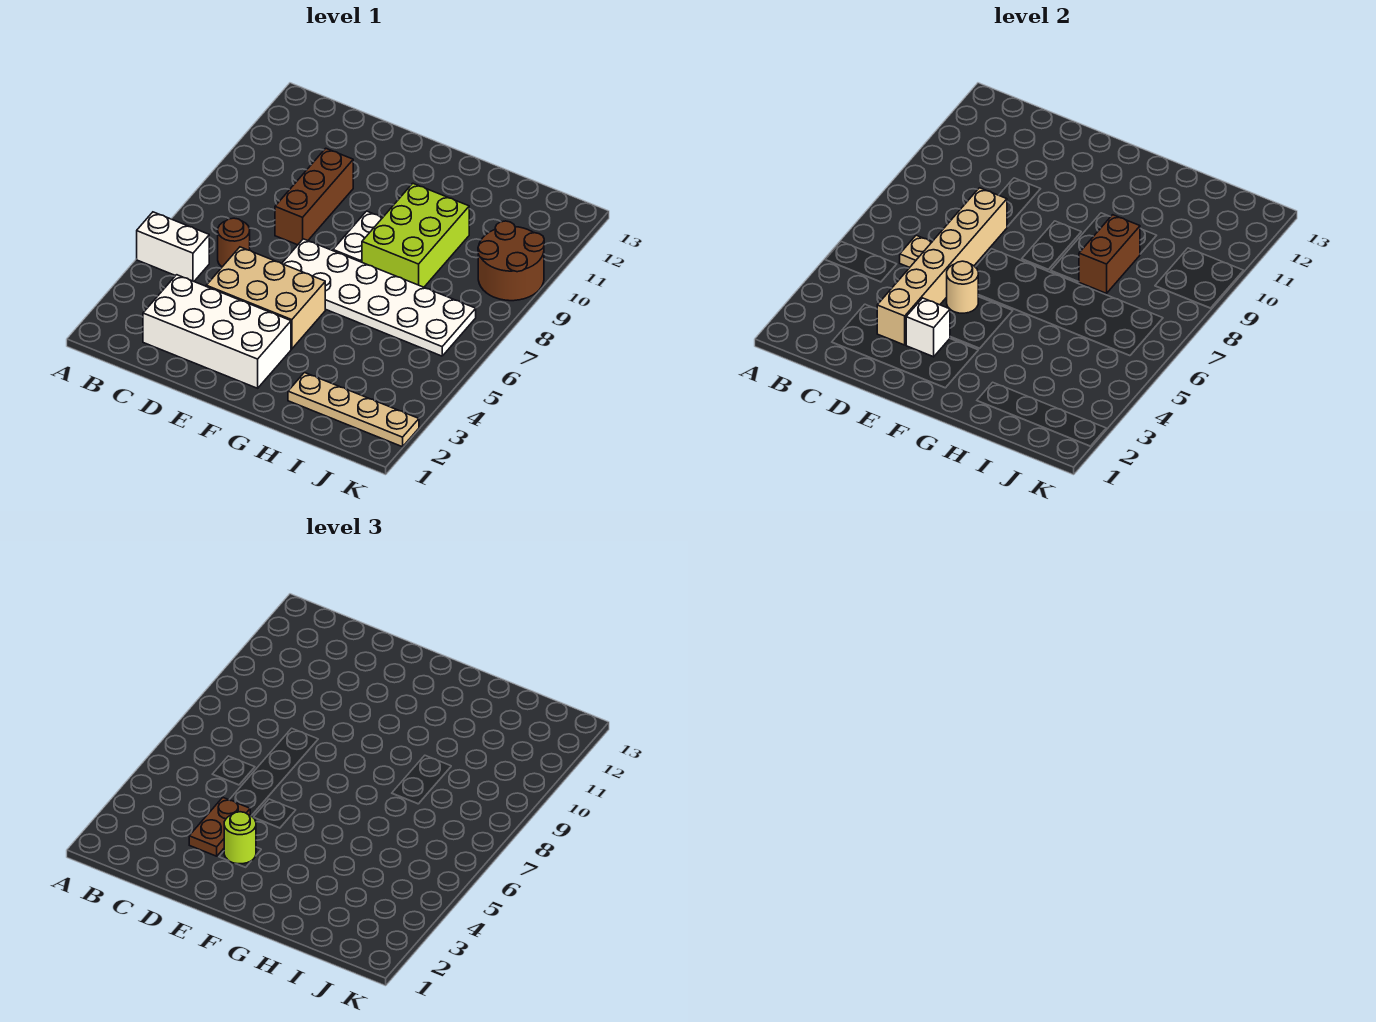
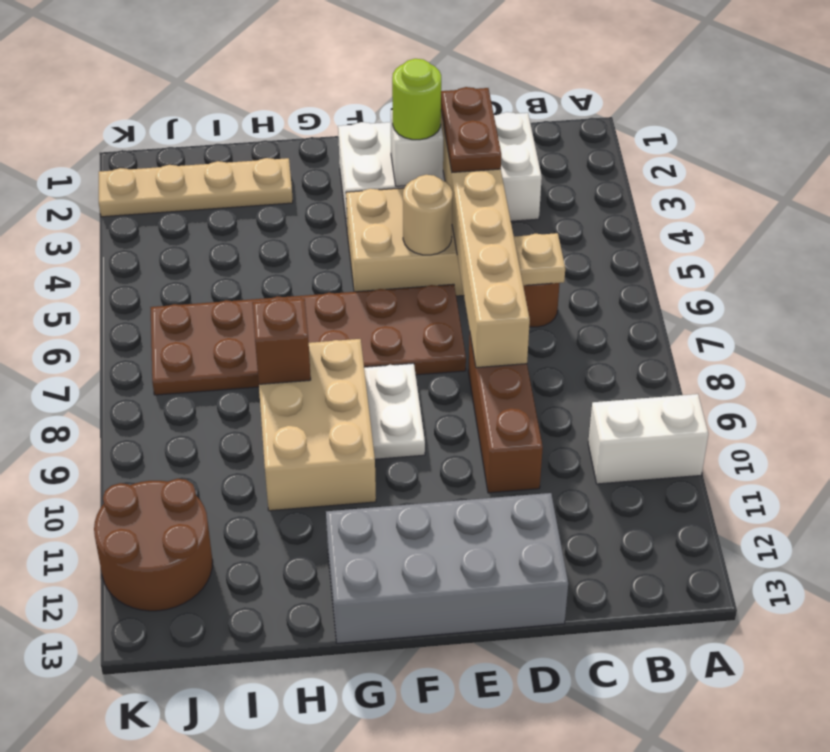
white brick A5:B5 level 1 -> white brick A10:B10 level 1
none -> grey brick D12:G13 level 1
white plate E6:J7 level 1 -> brown plate E6:J7 level 1
lime brick G8:H10 level 1 -> tan brick G8:H10 level 1
brown brick H8:H9 level 2 -> brown brick H8 level 2
brown round brick J9:K10 level 1 -> brown round brick J11:K12 level 1

